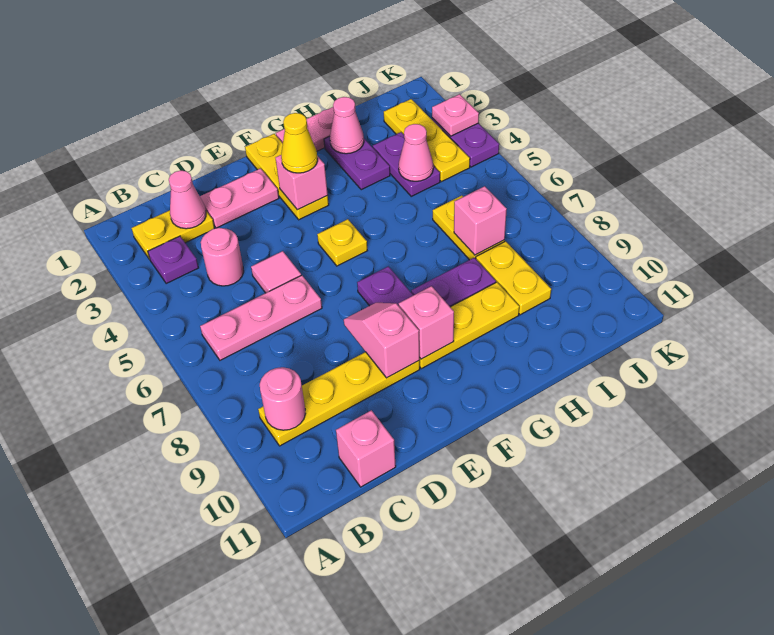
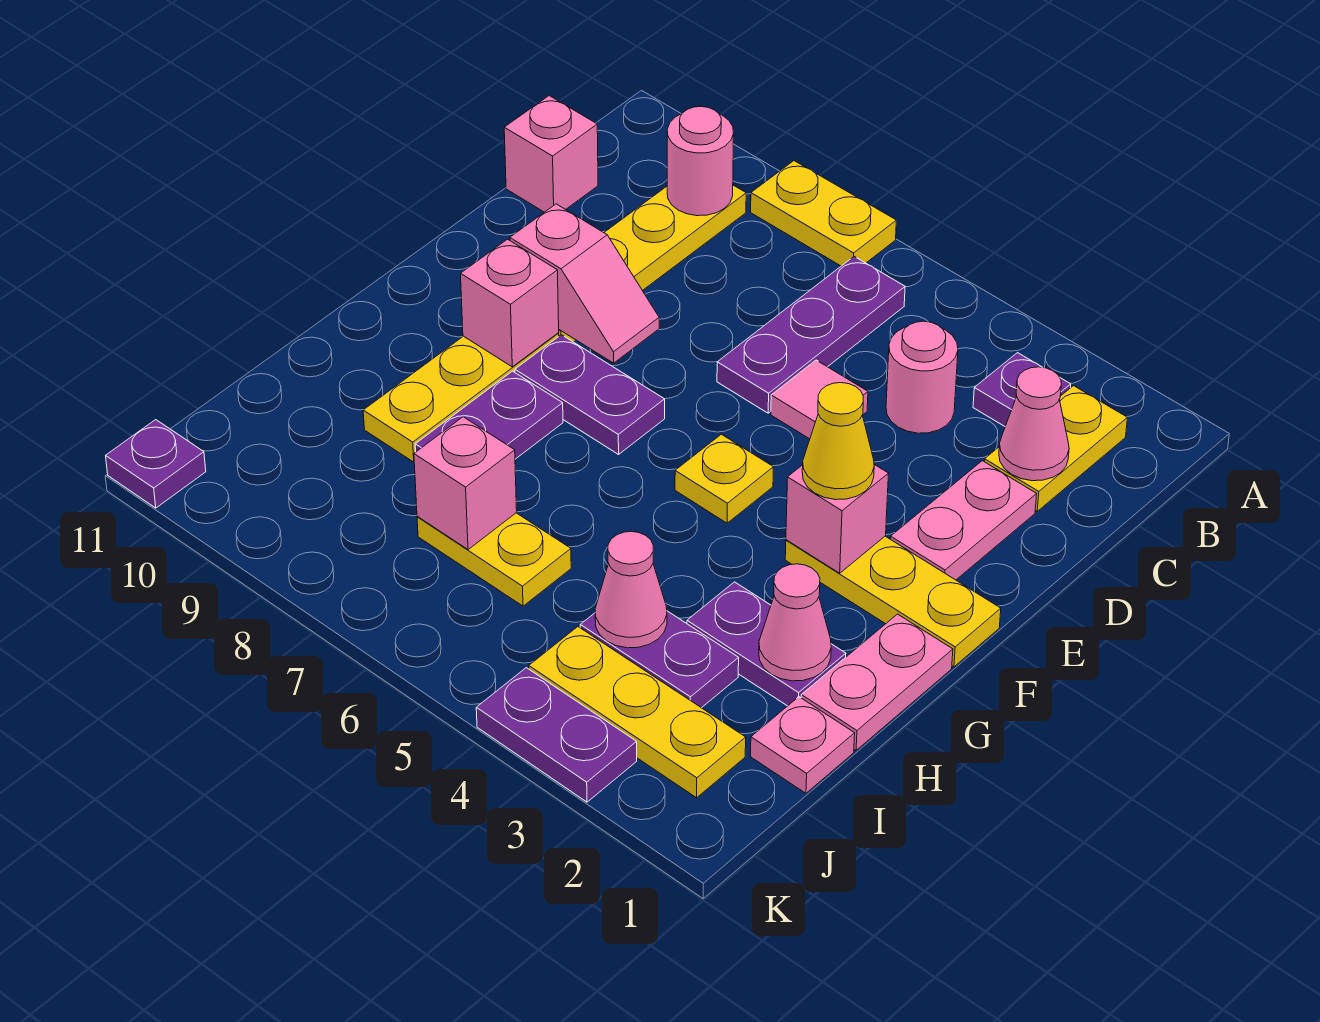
pink plate B6:D6 level 1 -> purple plate B6:D6 level 1
yellow plate I8:I9 level 1 -> yellow plate A7:A8 level 1
pink plate K3 level 2 -> pink plate I1 level 1
none -> purple plate K11 level 1

